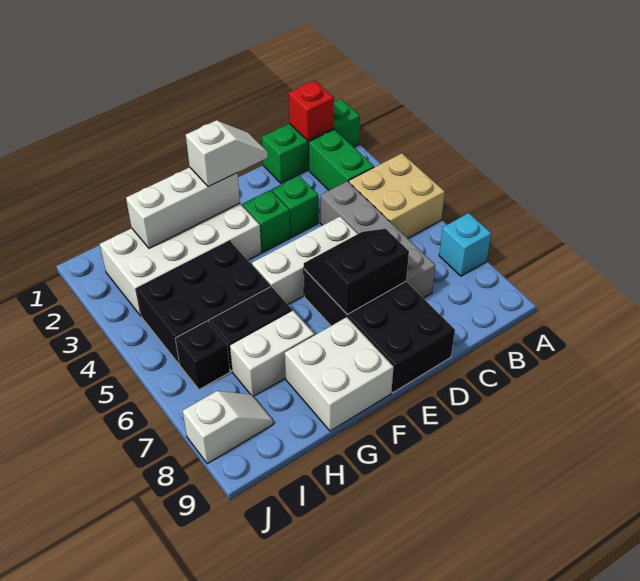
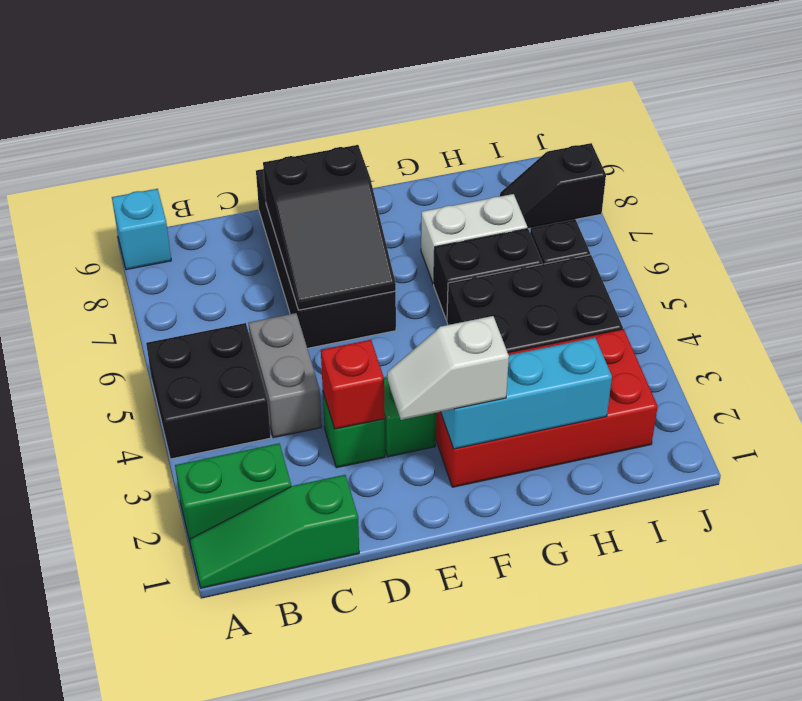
green brick A1:C1 level 1 -> green slope A1:C1 level 1 top C
tan brick A4:B5 level 1 -> black brick A4:B5 level 1
cyan brick A7 level 1 -> cyan brick A9 level 1
red brick B1 level 2 -> red brick D3 level 2
green brick B2:B3 level 1 -> green brick A2:B2 level 1
grey brick C4:C7 level 1 -> grey brick C4:C5 level 1
white brick D5:F5 level 1 -> none
black slope D6:E7 level 2 top 7 -> black slope D6:E8 level 2 top 8
white brick F2:I3 level 1 -> red brick F2:I3 level 1
white brick F2:H2 level 2 -> cyan brick F2:H2 level 2
white brick F8:G9 level 1 -> none
white slope I8:J8 level 1 top J -> black slope I8:J8 level 1 top J

